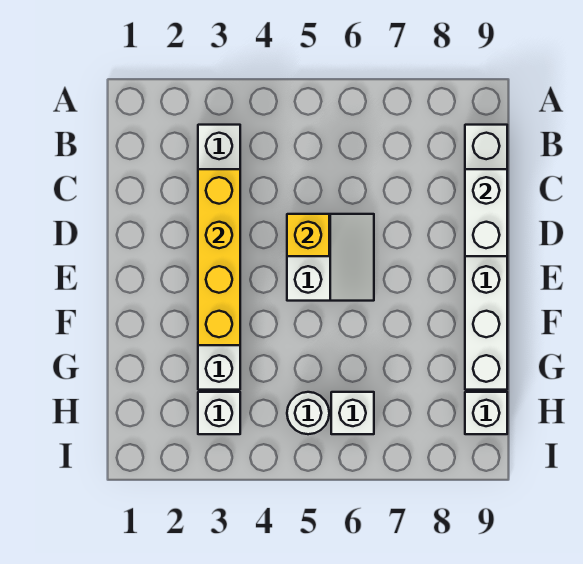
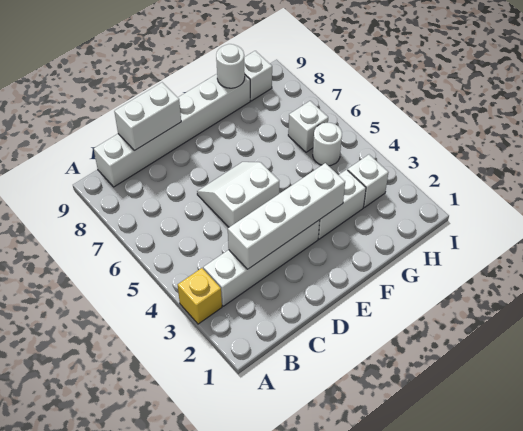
yellow brick C3:F3 level 2 -> white brick C3:F3 level 2
yellow brick D5 level 2 -> yellow brick A3 level 1
none -> white round brick G9 level 2

